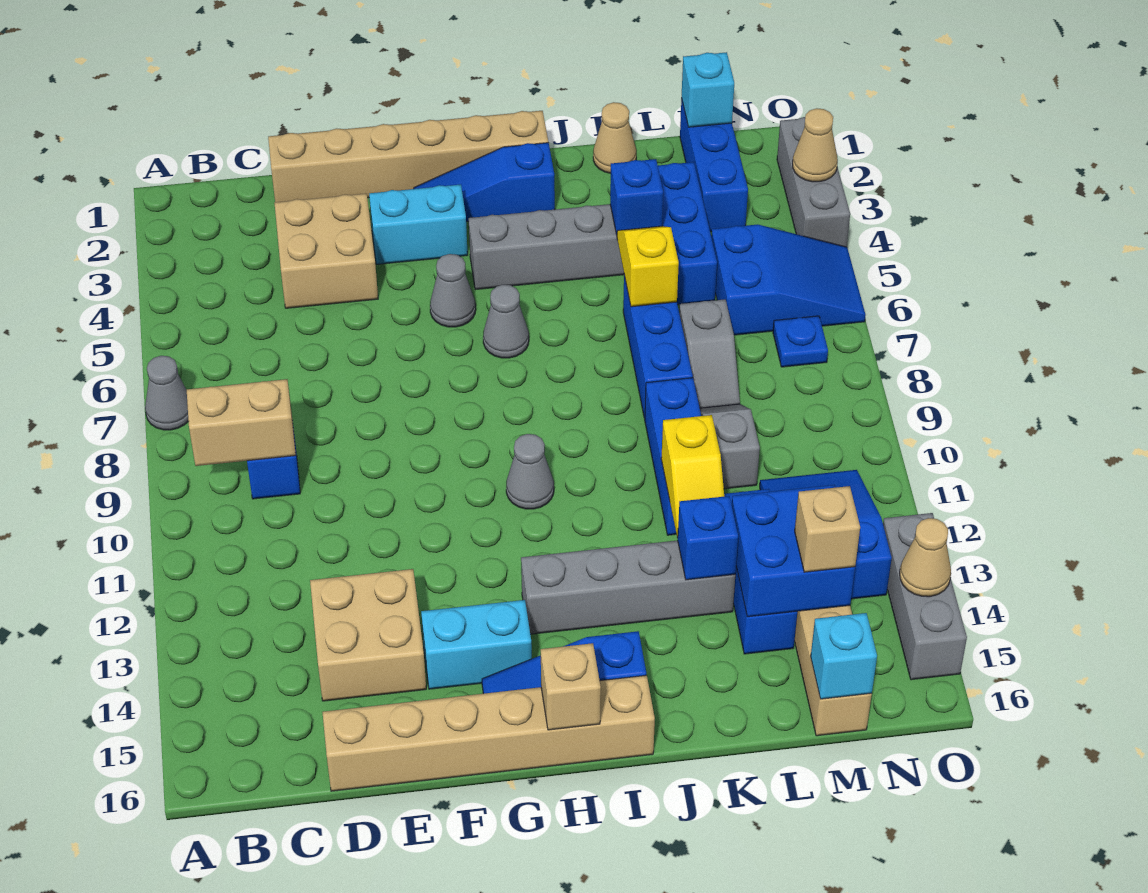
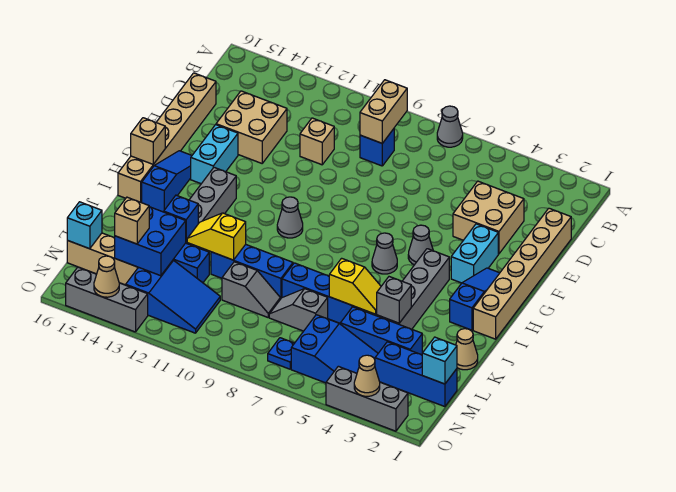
none -> tan brick D11 level 1
blue brick K4 level 2 -> grey brick K4 level 2
blue slope M5:O6 level 1 top M -> blue slope M4:N6 level 1 top 6

